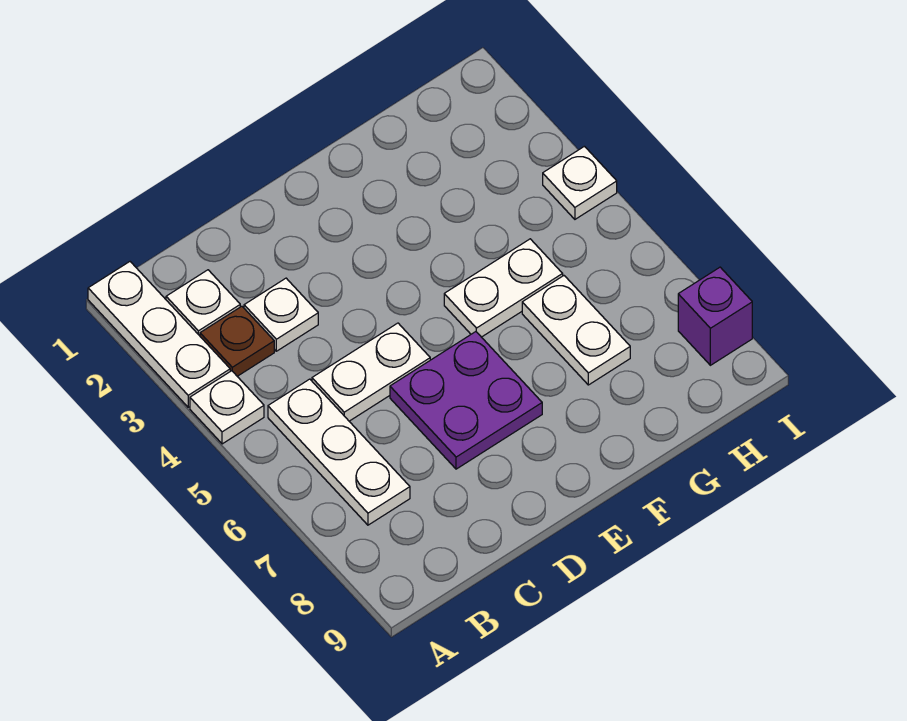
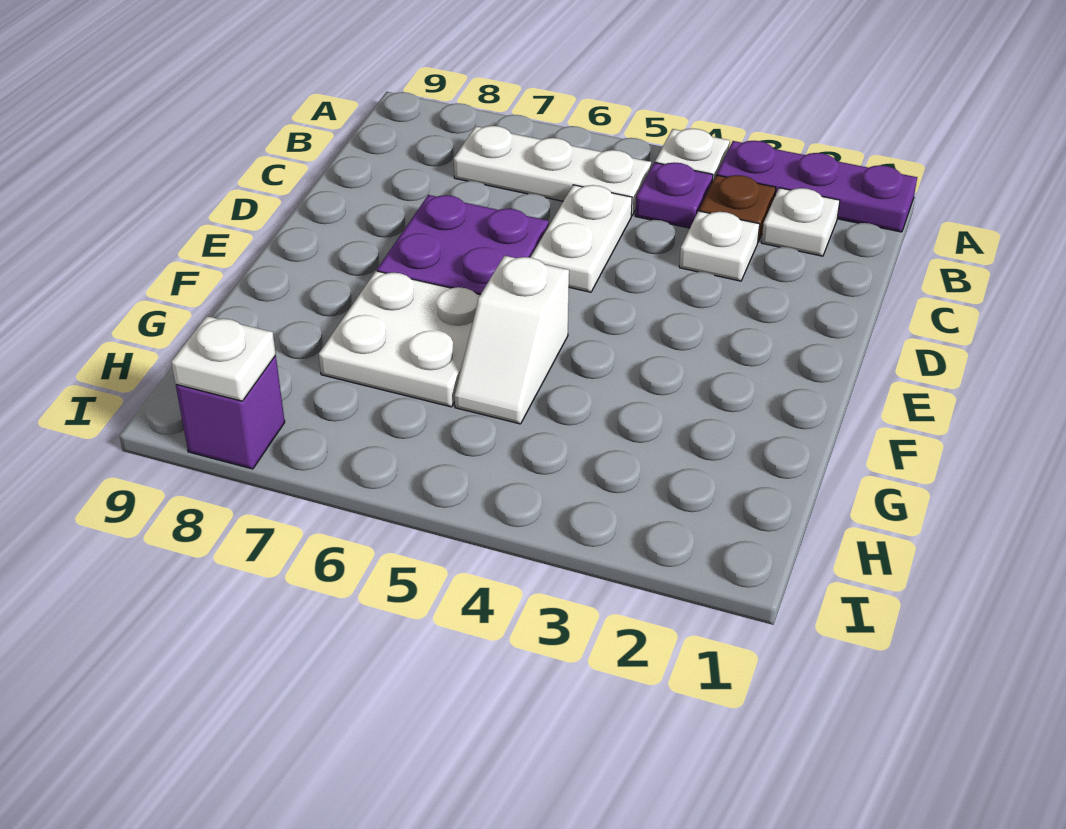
white plate A1:A3 level 1 -> purple plate A1:A3 level 1
none -> purple plate B4 level 1
white plate F5:G5 level 1 -> white slope F5:G5 level 1 top F
white plate G6:G7 level 1 -> white plate F6:G7 level 1
white plate I4 level 1 -> white plate I8 level 2

